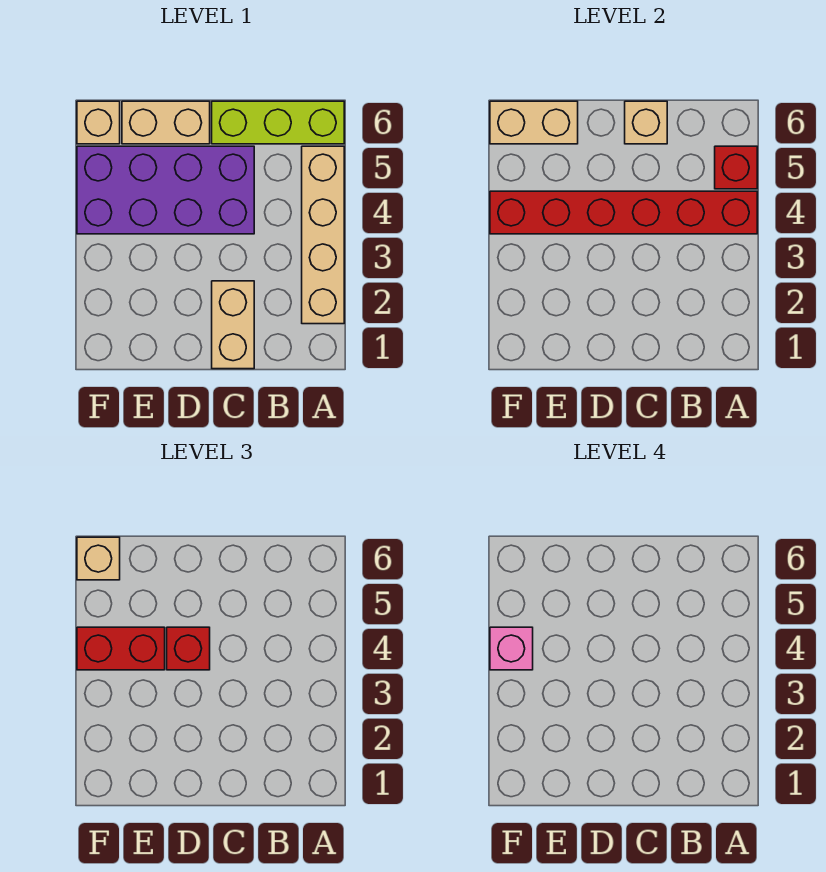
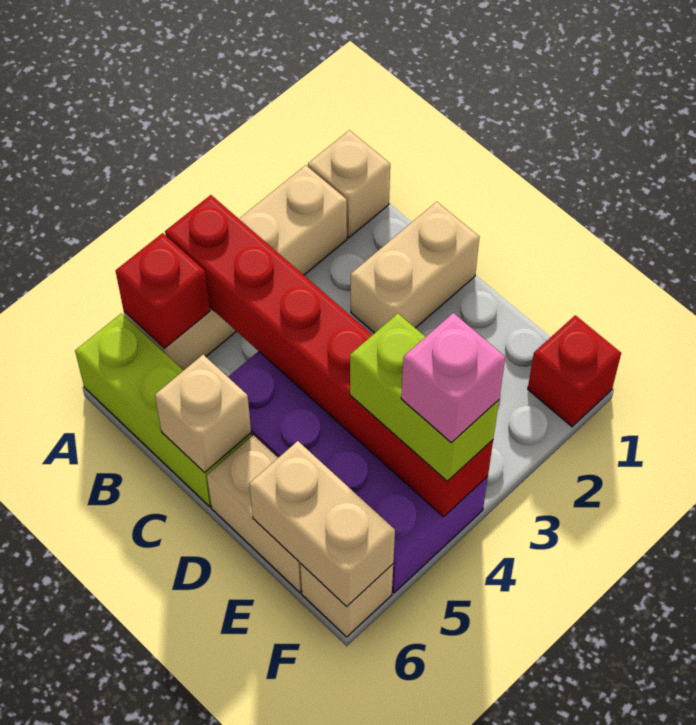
red brick D4 level 3 -> red brick F1 level 1
red brick E4:F4 level 3 -> lime brick E4:F4 level 3
tan brick F6 level 3 -> tan brick A1 level 1

